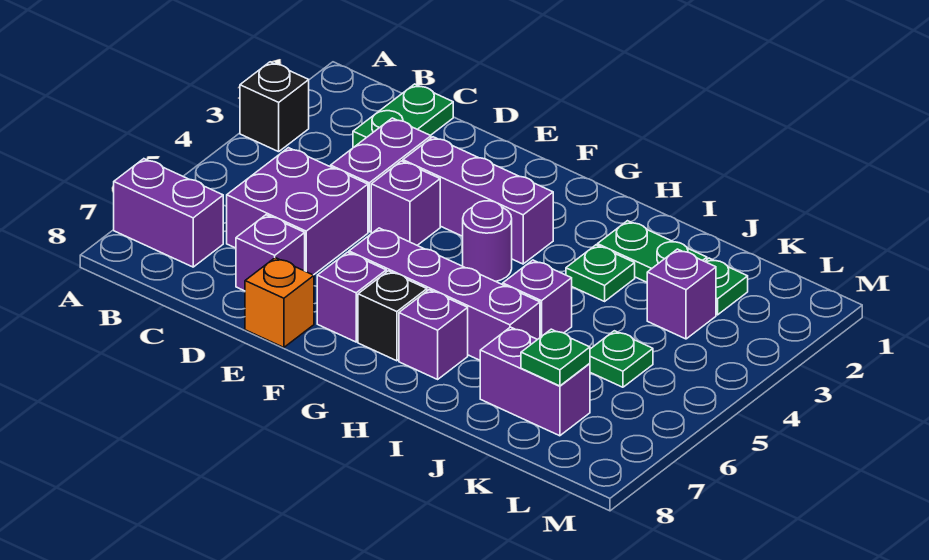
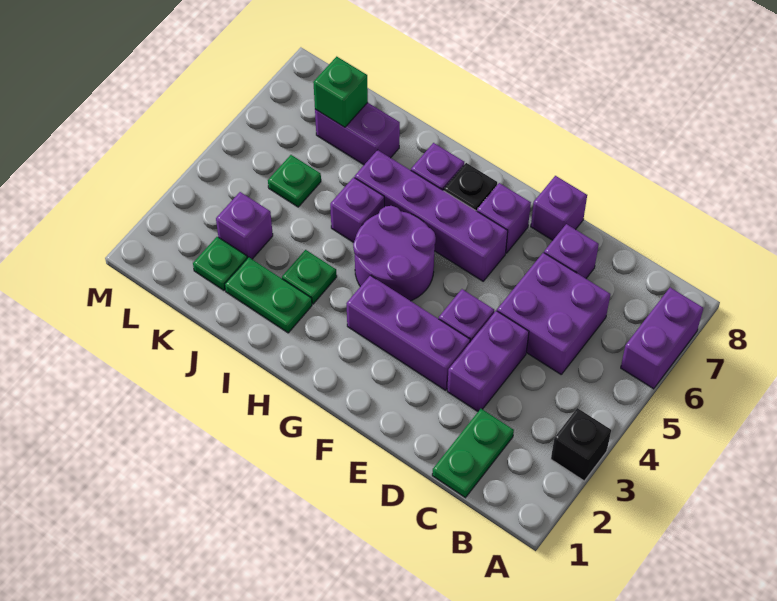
purple brick A7:B7 level 1 -> purple brick A6:A7 level 1
orange brick E8 level 1 -> purple brick E8 level 1
purple round brick G4 level 1 -> purple round brick G4:H5 level 1
green plate K7 level 2 -> green brick K7 level 2

